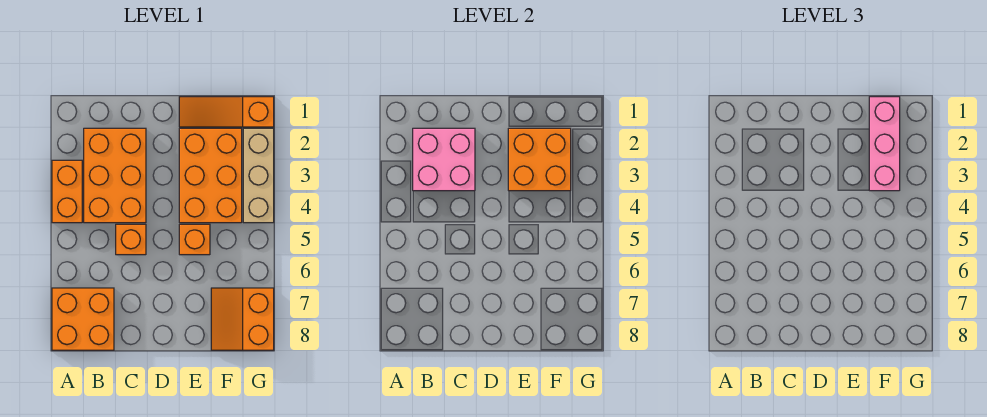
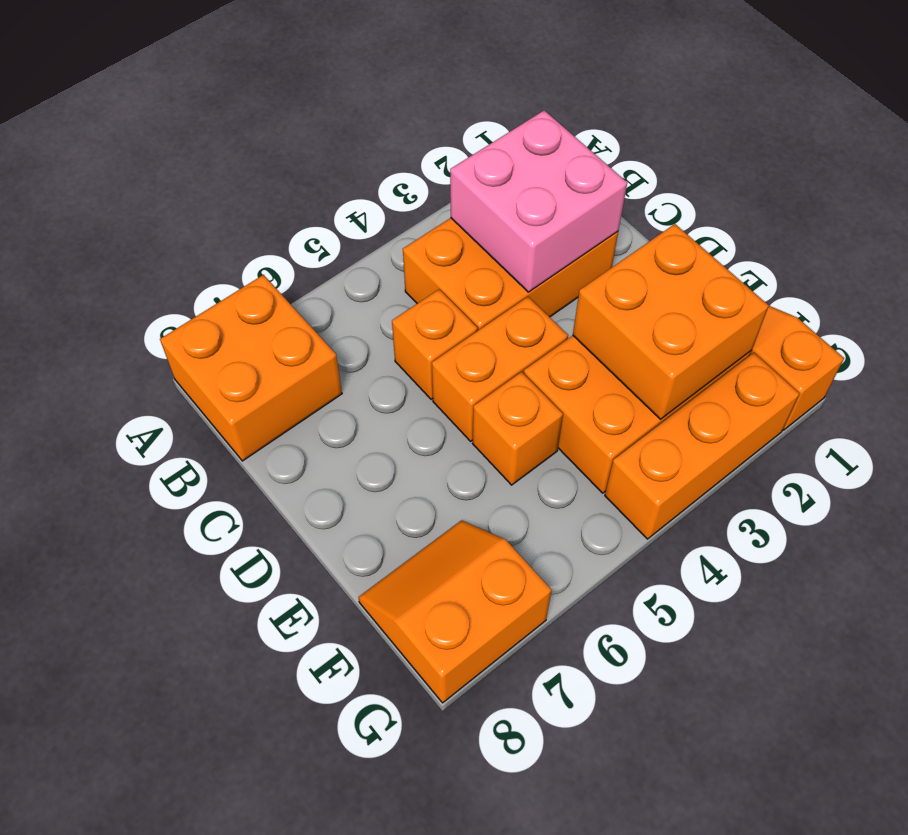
orange brick A3:A4 level 1 -> orange brick D4:D5 level 1
pink brick F1:F3 level 3 -> none
tan brick G2:G4 level 1 -> orange brick G2:G4 level 1

